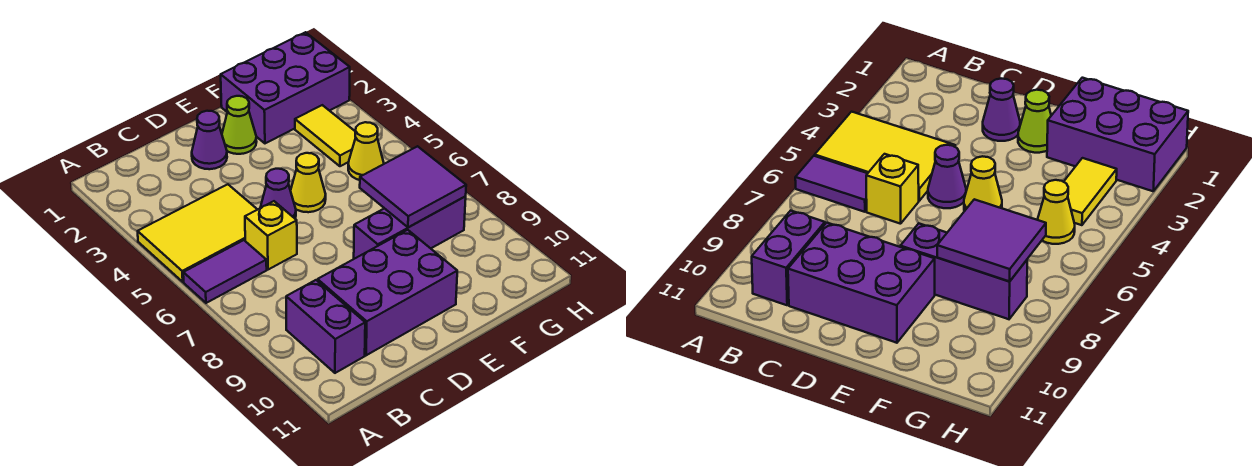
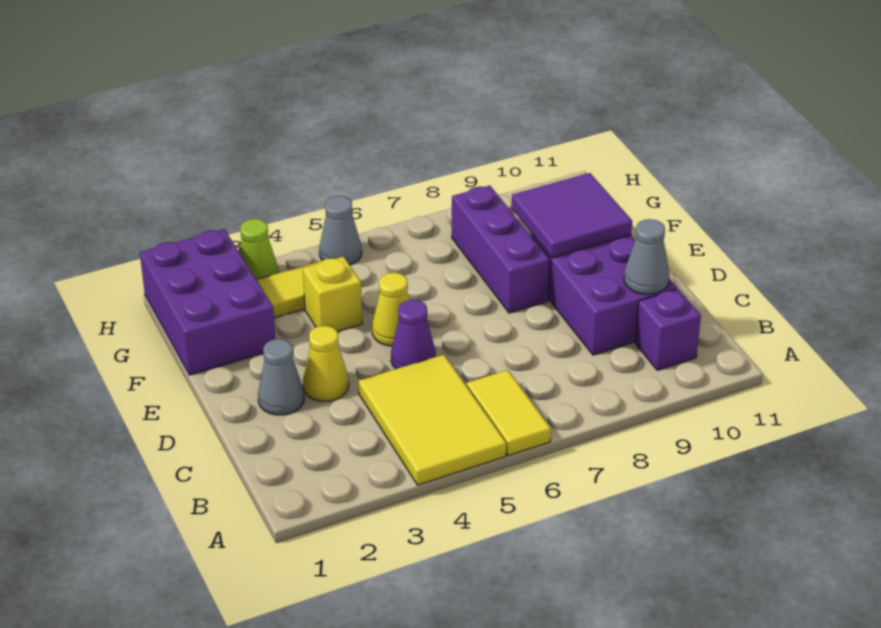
purple tile A6:B6 level 1 -> yellow tile A6:B6 level 1
purple brick B9:B10 level 1 -> purple brick B10 level 1
yellow brick C6 level 1 -> yellow brick F4 level 1
none -> grey cone C10 level 2
purple cone D2 level 1 -> grey cone D2 level 1
lime cone E2 level 1 -> lime cone H3 level 1
purple tile F7:G8 level 2 -> purple tile E9:F10 level 2
yellow cone G5 level 1 -> yellow cone D3 level 1
none -> grey cone H5 level 1

